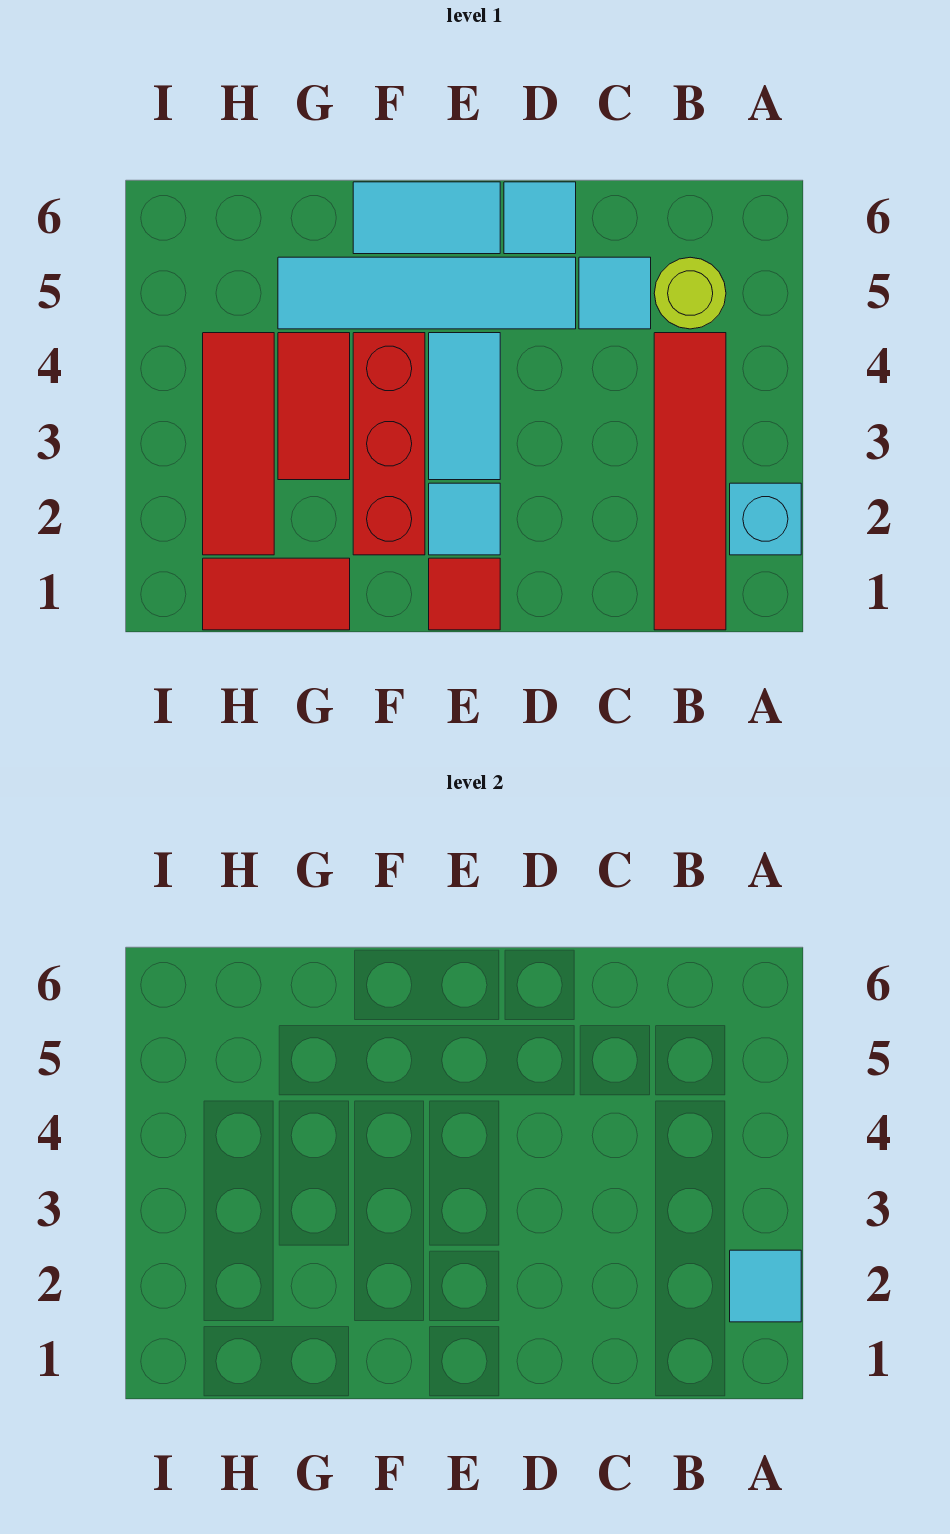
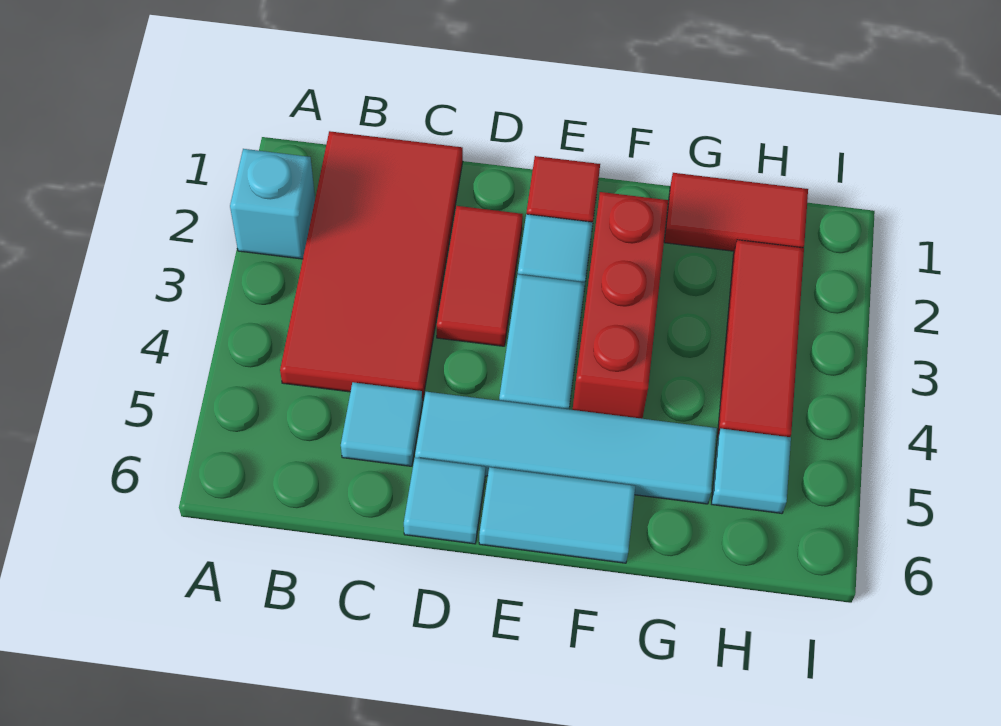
cyan tile A2 level 2 -> cyan tile H5 level 1
red tile B1:B4 level 1 -> red tile B1:C4 level 1
lime round brick B5 level 1 -> none
red tile G3:G4 level 1 -> red tile D2:D3 level 1

